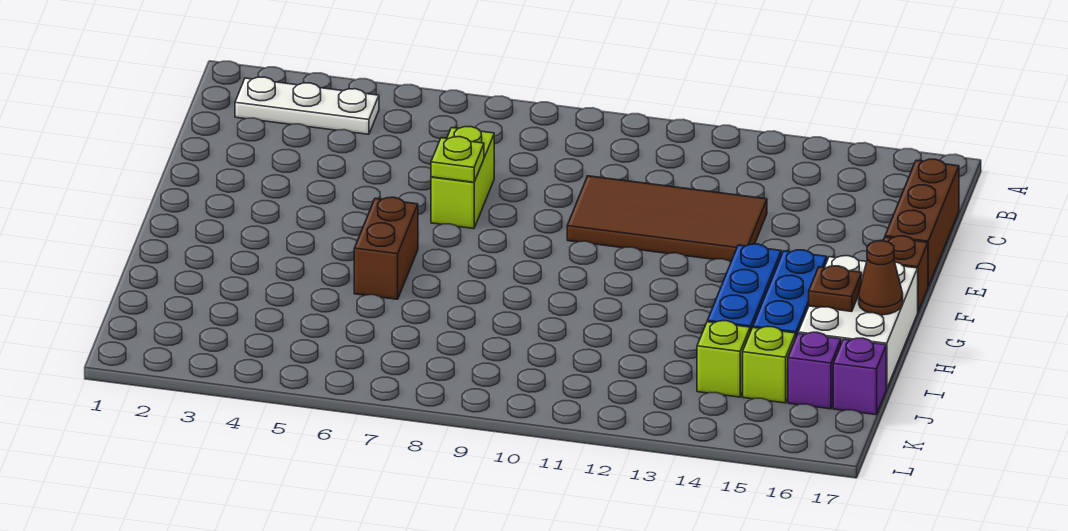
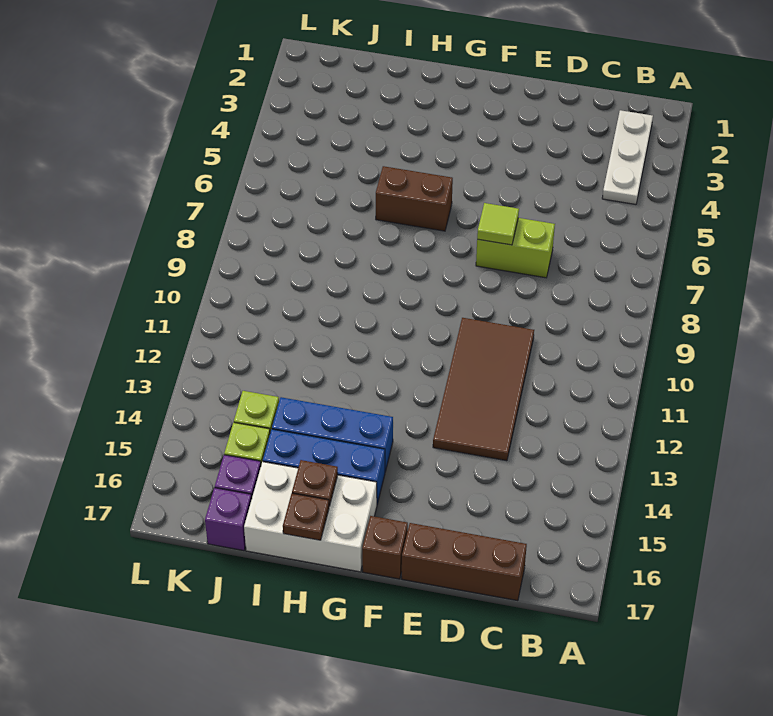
lime plate E7 level 2 -> lime tile E7 level 2
brown cone H17 level 2 -> brown plate H17 level 2

